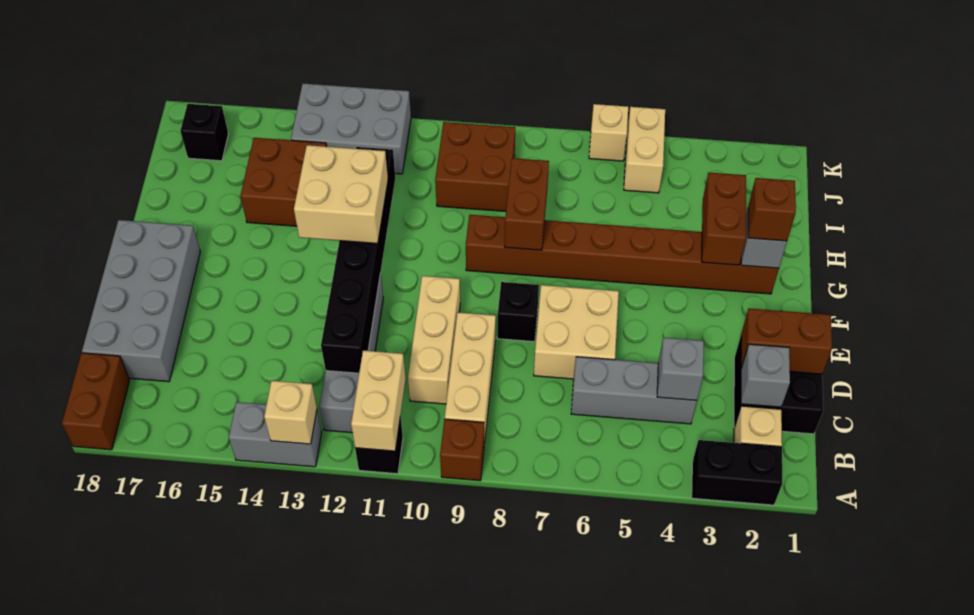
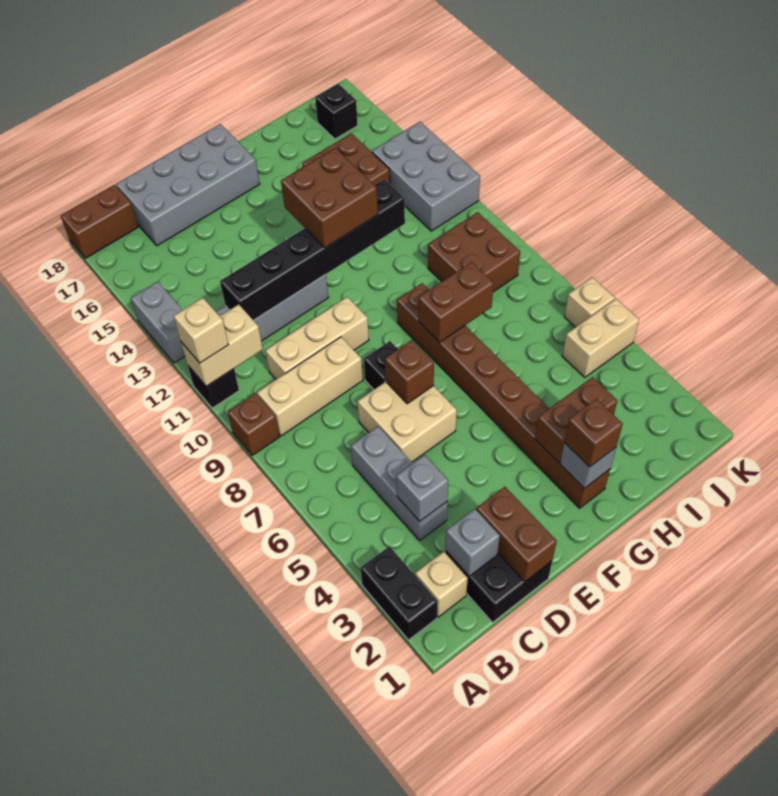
tan brick A13 level 2 -> tan brick A11 level 3
none -> brown brick E7 level 2
tan brick F12:G13 level 3 -> brown brick F12:G13 level 3

